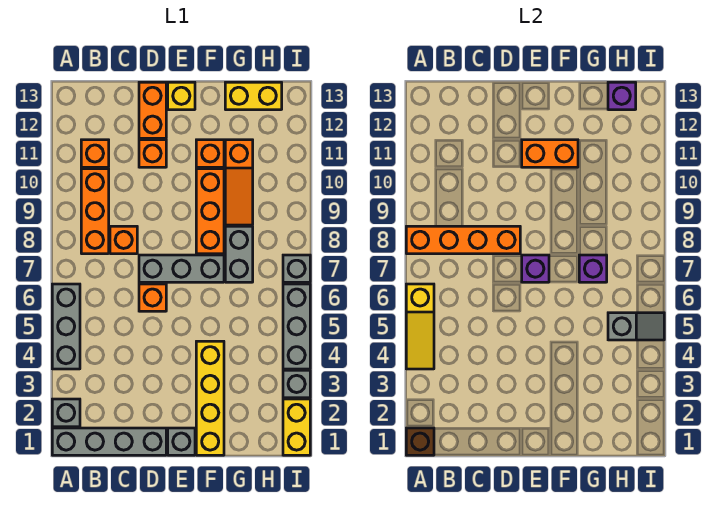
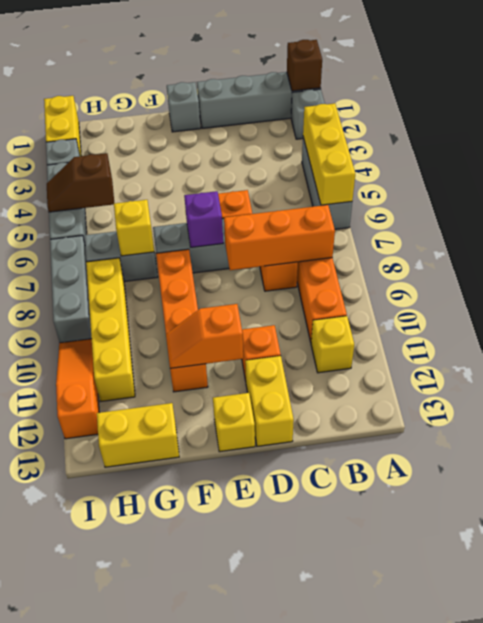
yellow slope A4:A6 level 2 top 6 -> yellow brick A4:A6 level 2
orange brick A8:D8 level 2 -> orange brick B8:D8 level 2
orange brick B11 level 1 -> yellow brick B11 level 1
orange brick D12:D13 level 1 -> yellow brick D12:D13 level 1
orange brick E11:F11 level 2 -> orange slope E11:F11 level 2 top E
yellow brick F1:F4 level 1 -> yellow brick H8:H11 level 1
grey brick G7:G8 level 1 -> grey brick G7:H7 level 1
purple brick G7 level 2 -> yellow brick G7 level 2
orange slope G9:G11 level 1 top 11 -> orange slope I10:I12 level 1 top 12
grey slope H5:I5 level 2 top H -> brown slope H5:I5 level 2 top H
purple brick H13 level 2 -> none
grey brick I7 level 1 -> grey brick I7:I9 level 1

